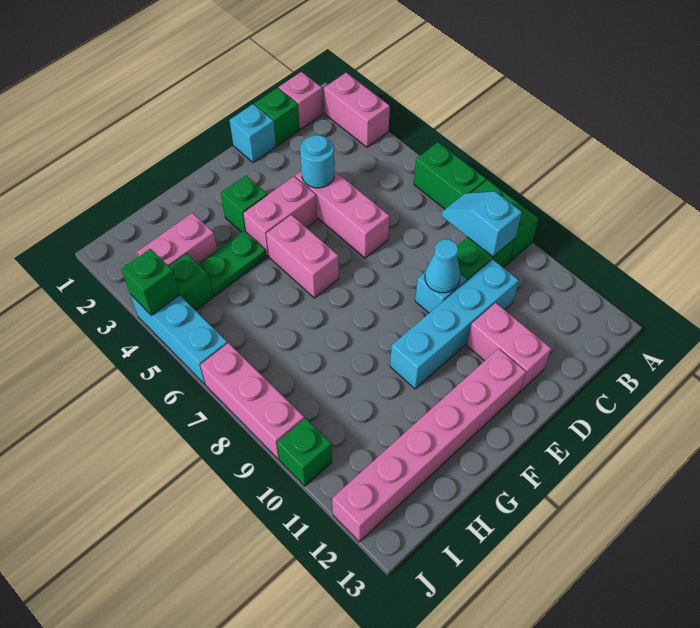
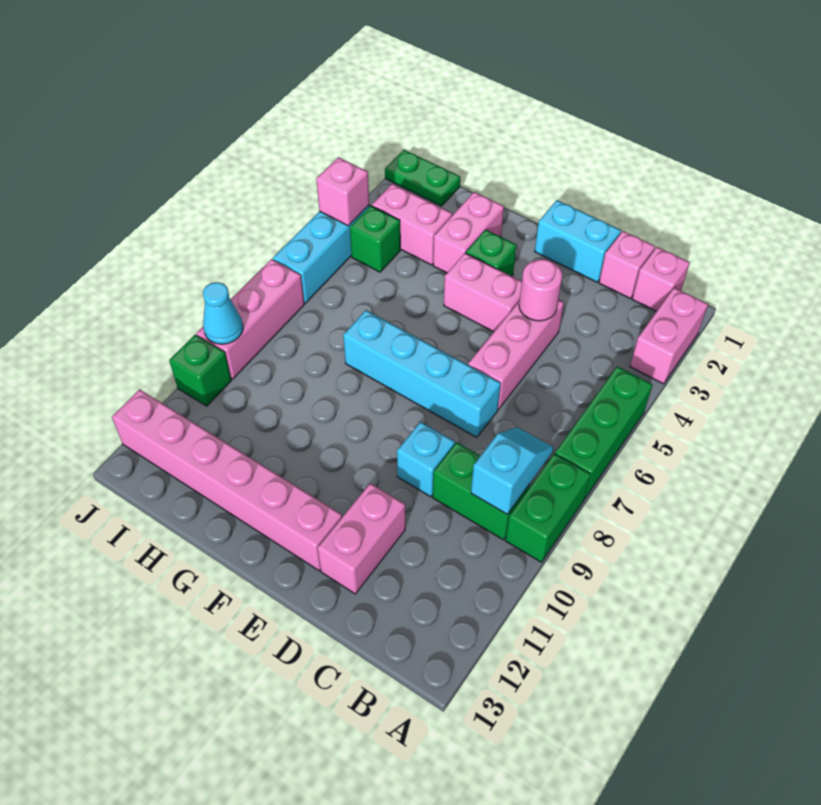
green brick A6:A7 level 1 -> green brick A5:A7 level 1
green brick C1 level 1 -> pink brick C1 level 1
cyan brick C10:F10 level 1 -> cyan brick D7:G7 level 1
cyan brick D1 level 1 -> cyan brick D1:E1 level 1
cyan round brick D4 level 2 -> pink round brick D4 level 2
cyan cone D9 level 2 -> cyan cone J9 level 2
pink brick F5:F6 level 1 -> pink brick G2:G3 level 1
green plate G4:H4 level 1 -> green plate I1:J1 level 1
green brick J4 level 2 -> pink brick J4 level 2

